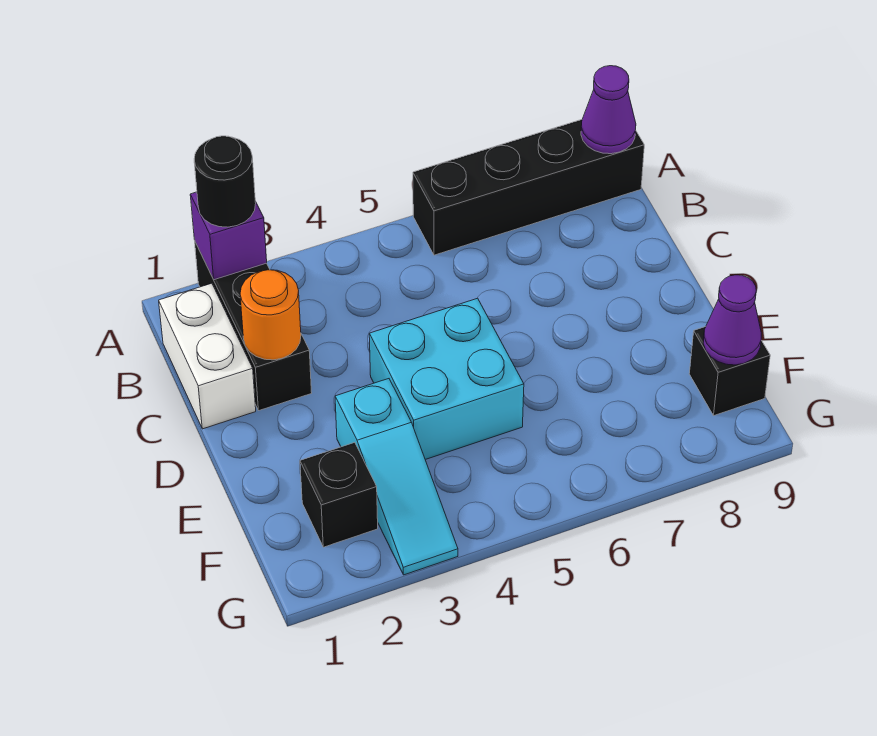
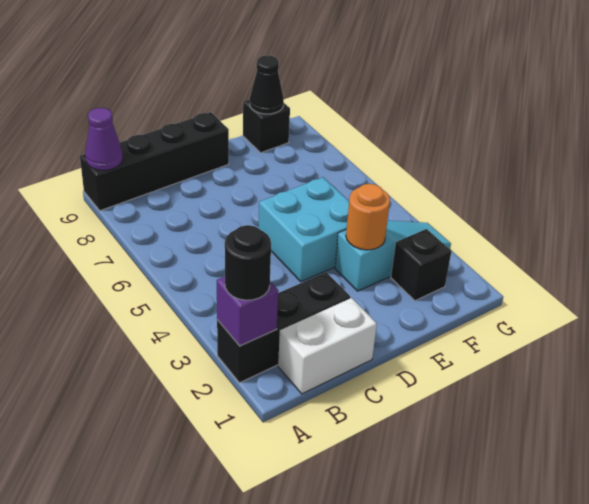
black brick A6:A9 level 1 -> black brick A9:D9 level 1
orange round brick C2 level 2 -> orange round brick E3 level 2
purple cone F9 level 2 -> black cone F9 level 2

